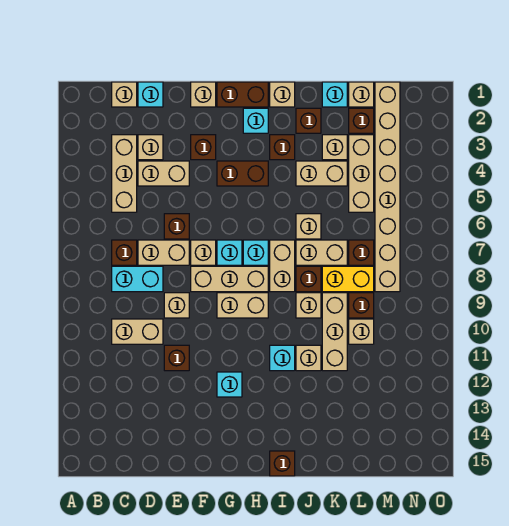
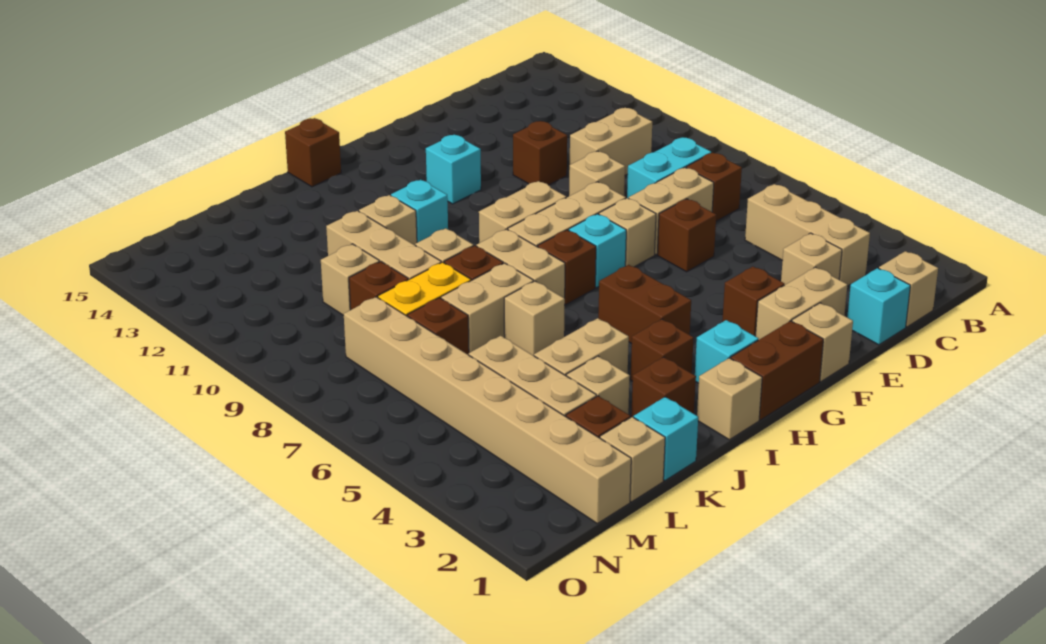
tan brick D4:E4 level 1 -> tan brick E2:F2 level 1
brown brick G4:H4 level 1 -> brown brick H4:H5 level 1
cyan brick H7 level 1 -> brown brick H7 level 1

